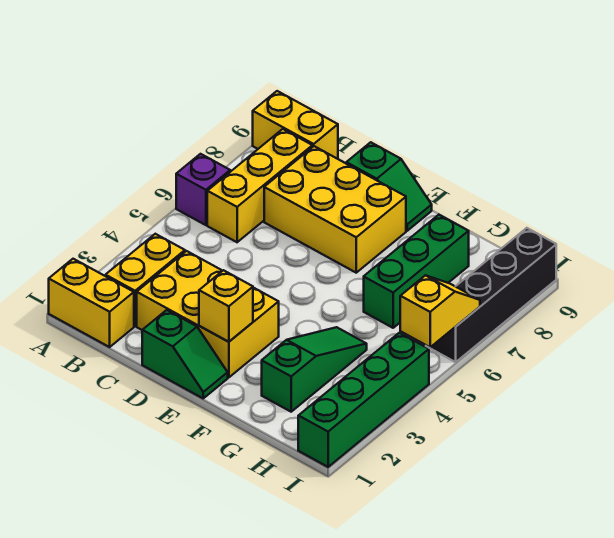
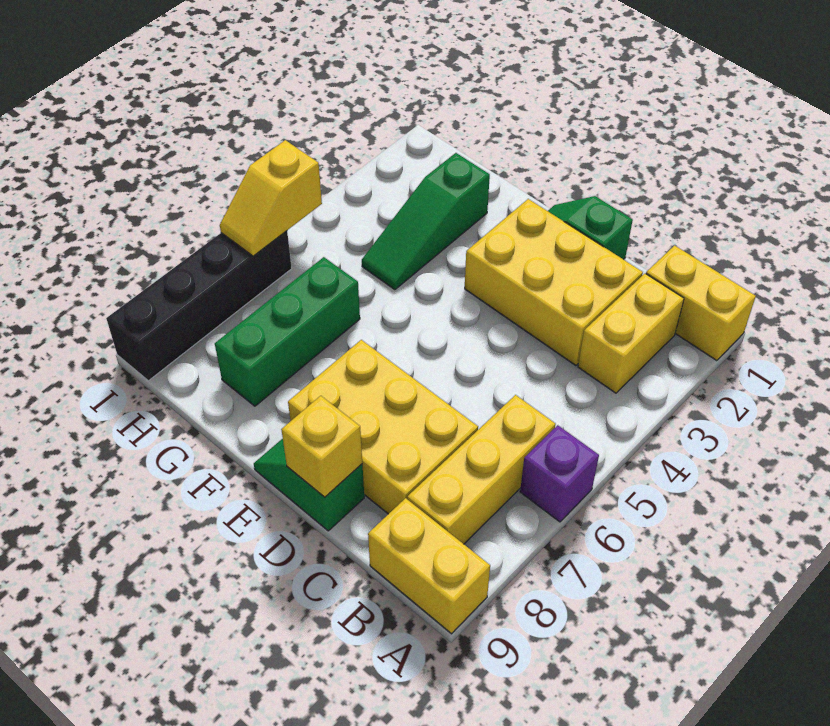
yellow brick E2 level 2 -> yellow brick D9 level 2
green brick I1:I4 level 1 -> none

